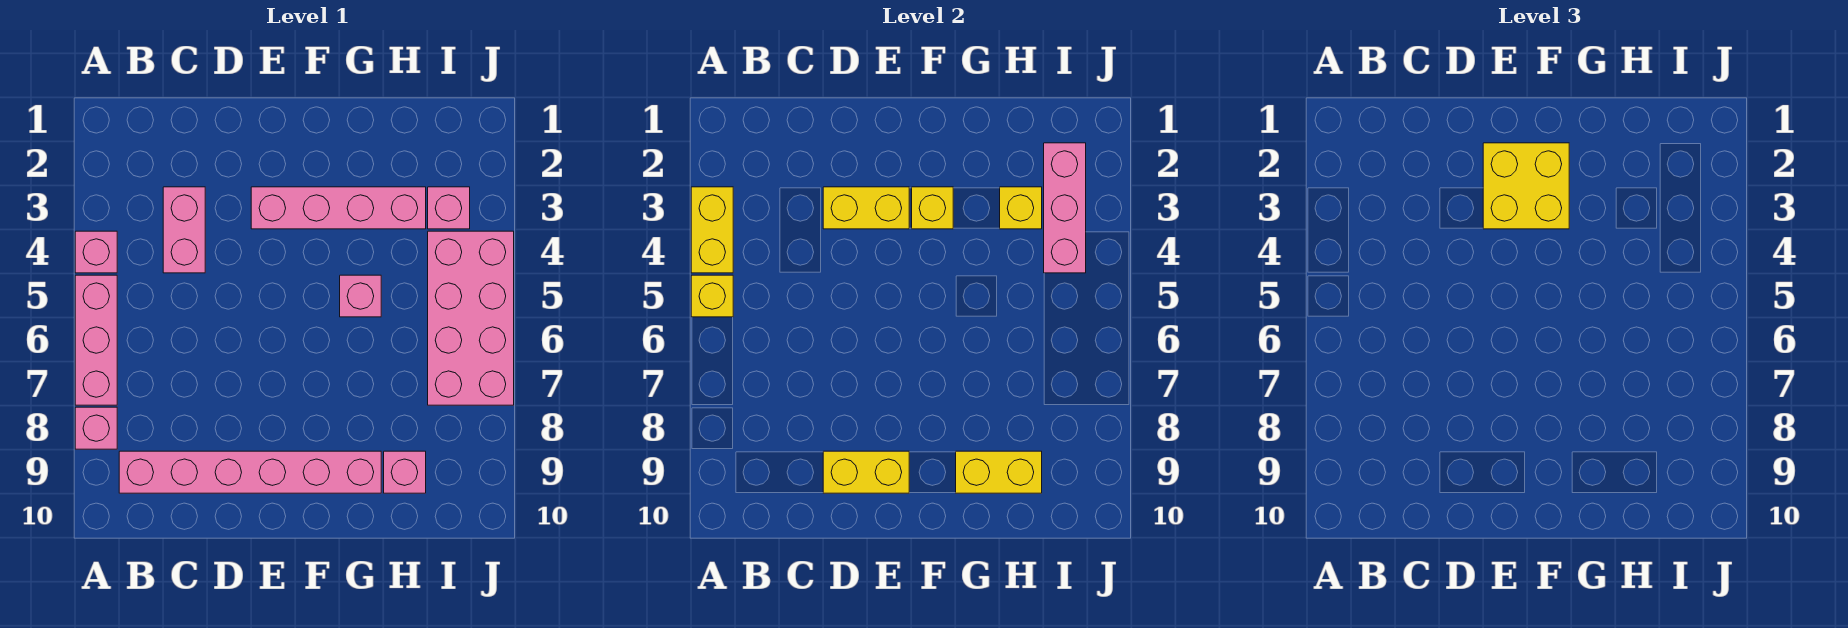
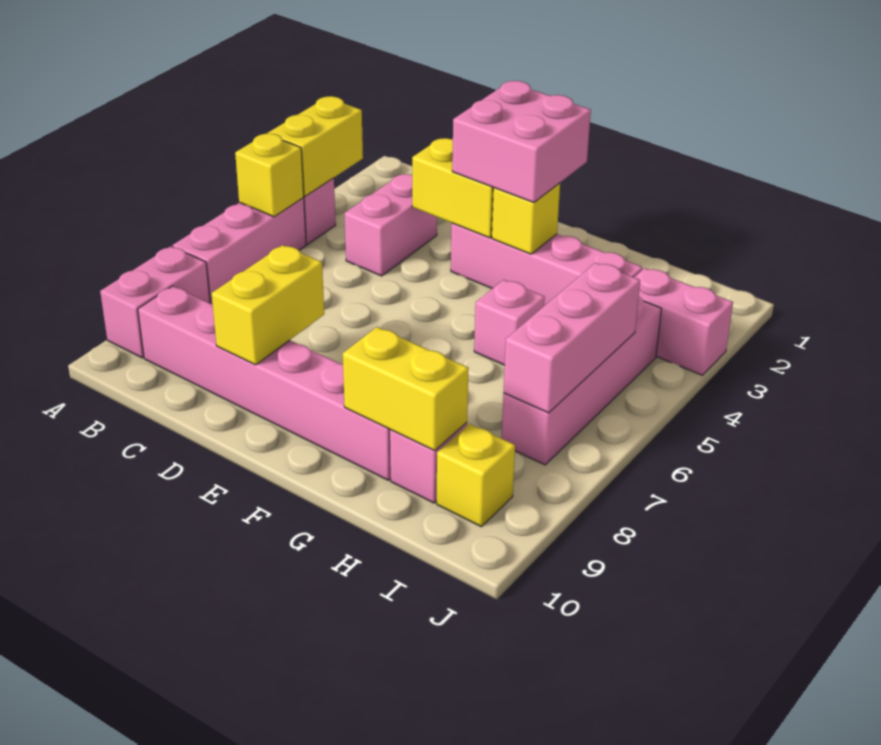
pink brick A8 level 1 -> pink brick A8:A9 level 1
yellow brick D9:E9 level 2 -> yellow brick D8:D9 level 2
yellow brick E2:F3 level 3 -> pink brick E2:F3 level 3
yellow brick H3 level 2 -> yellow brick I9 level 1
pink brick I2:I4 level 2 -> pink brick I5:I7 level 2
pink brick I3 level 1 -> pink brick I3:J3 level 1
pink brick I4:J7 level 1 -> pink brick I4:I7 level 1

